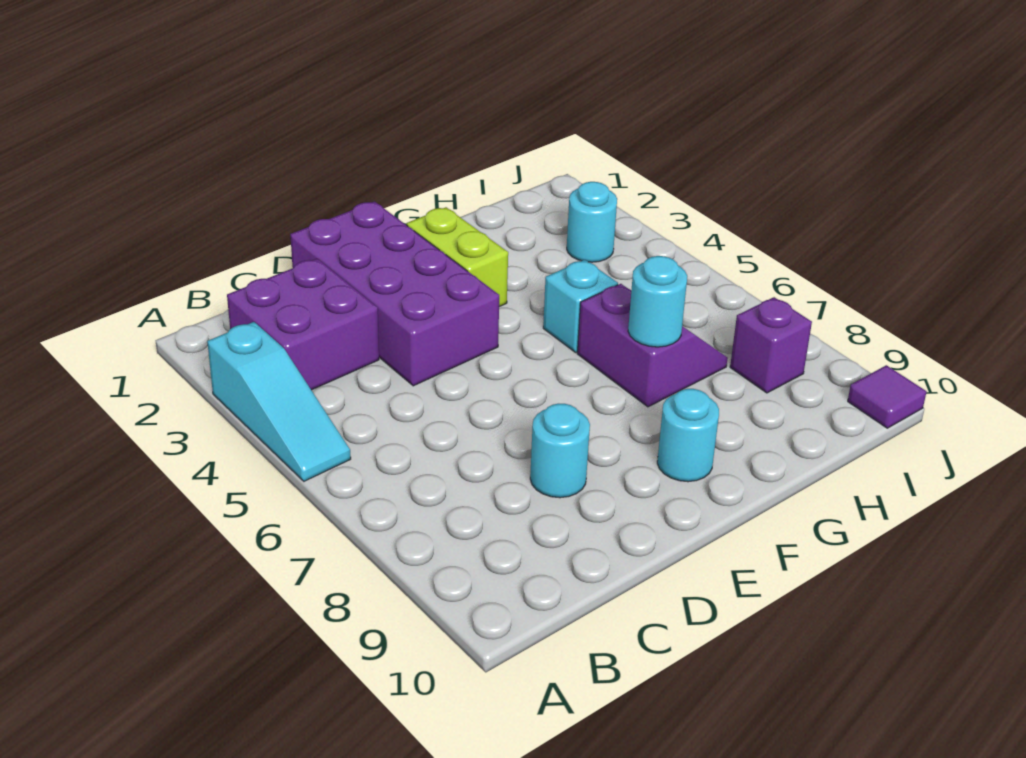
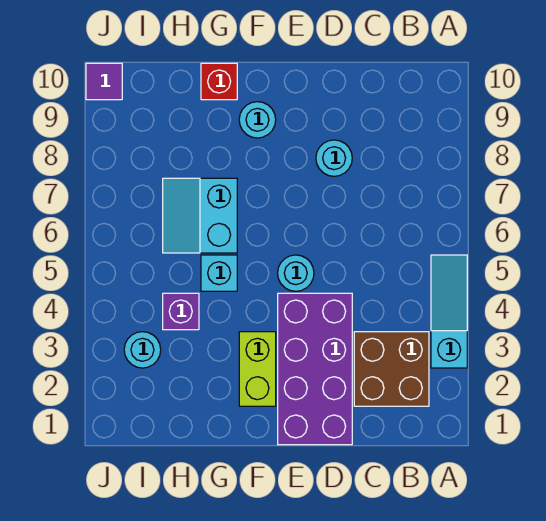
purple brick B2:C3 level 1 -> brown brick B2:C3 level 1
purple slope G6:H7 level 1 top G -> cyan slope G6:H7 level 1 top G
cyan round brick G7 level 2 -> cyan round brick E5 level 1
none -> red brick G10 level 1
purple brick I8 level 1 -> purple brick H4 level 1

